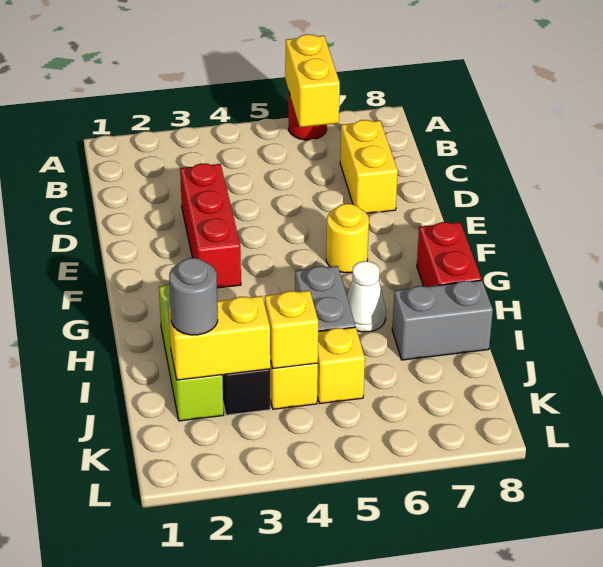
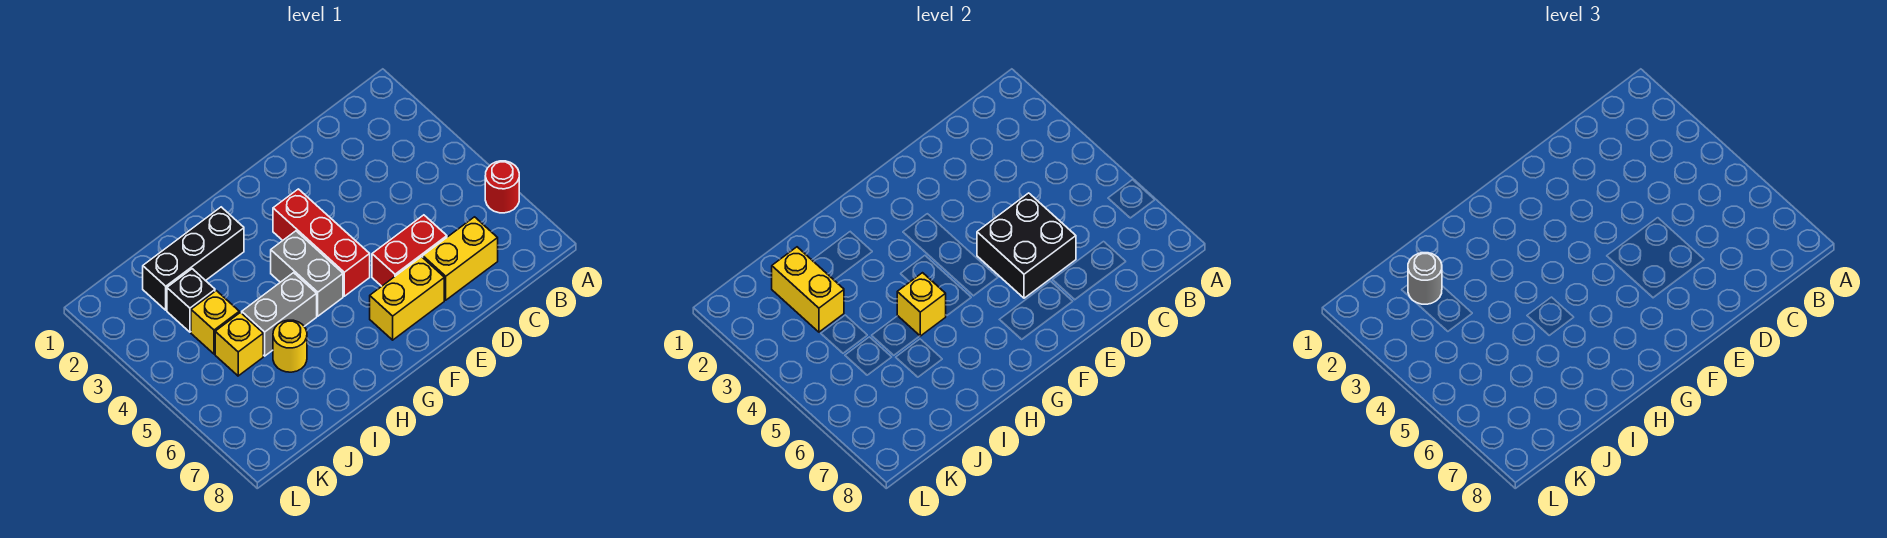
yellow brick A6:B6 level 2 -> yellow brick E7:F7 level 1
red brick D3:F3 level 1 -> red brick F3:F5 level 1
none -> black brick D5:E6 level 2
yellow round brick F6 level 1 -> yellow round brick I6 level 1
red brick G8:H8 level 1 -> red brick D6:E6 level 1
lime brick H2:J2 level 1 -> black brick H2:J2 level 1
white cone H6 level 1 -> none
grey brick I7:I8 level 1 -> grey brick G4:G5 level 1
yellow brick J4 level 2 -> yellow brick H5 level 2

